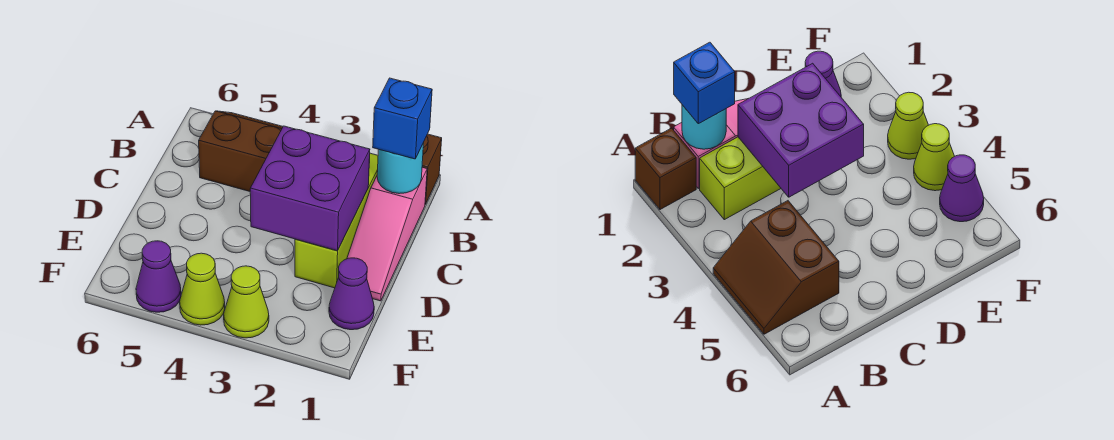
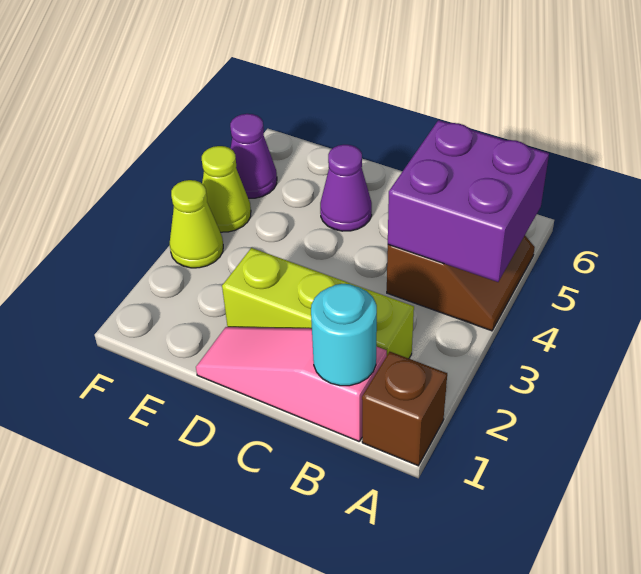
blue brick B1 level 3 -> none
purple brick C2:D3 level 2 -> purple brick A4:B5 level 2
purple cone E1 level 1 -> purple cone D5 level 1

